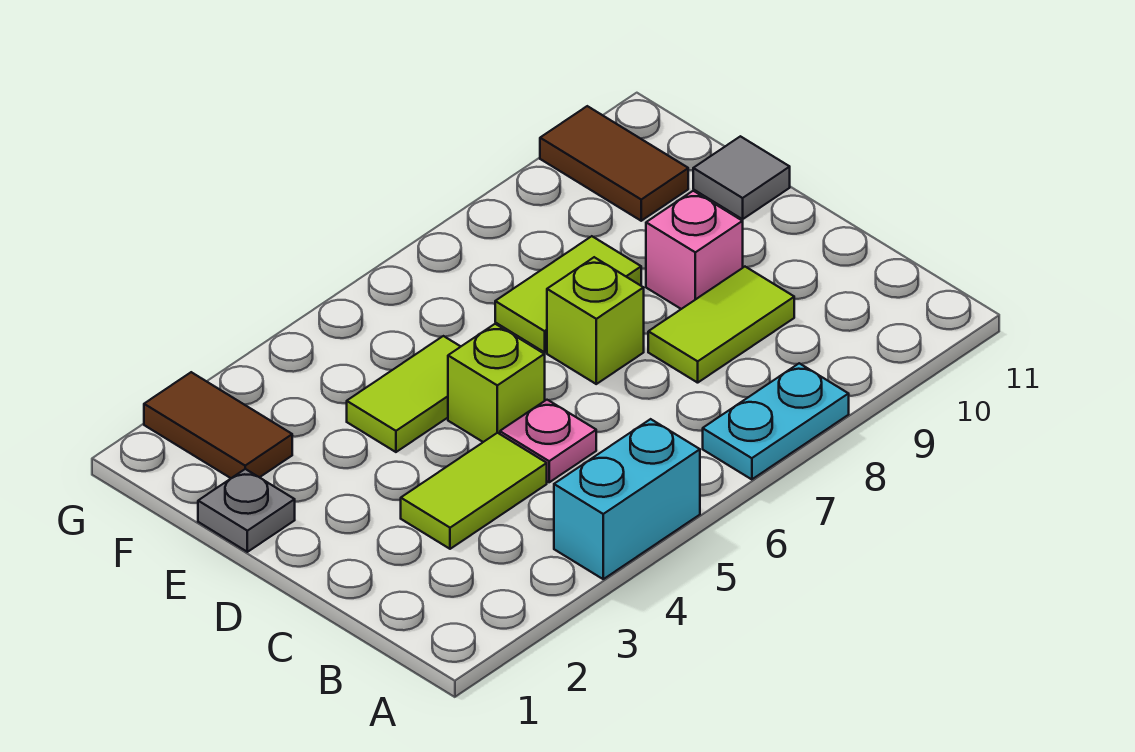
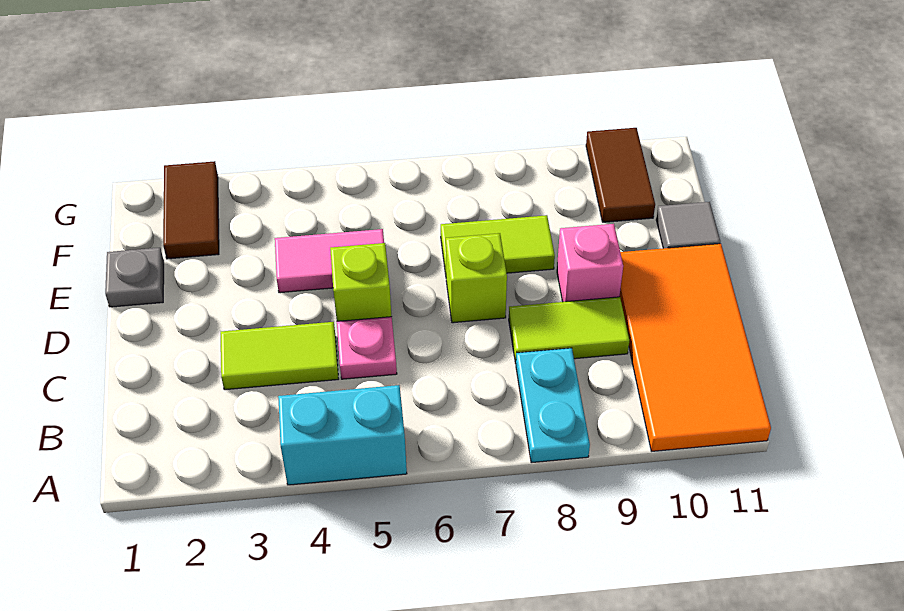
cyan plate A7:A8 level 1 -> cyan plate A8:B8 level 1
none -> orange tile A10:D11 level 1
lime tile E4:E5 level 1 -> pink tile E4:E5 level 1

